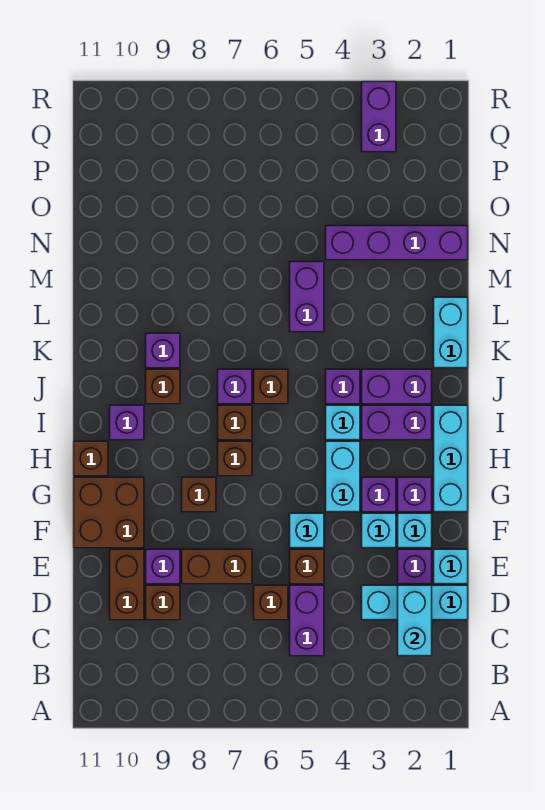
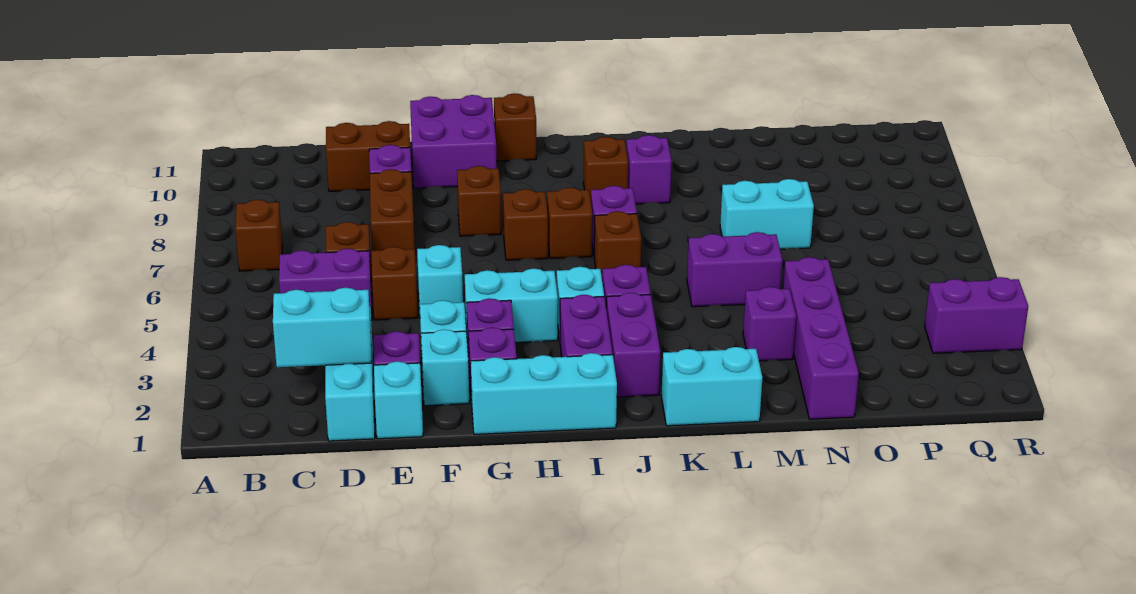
brown brick D9 level 1 -> brown brick B7 level 1
brown brick F10:G11 level 1 -> purple brick F10:G11 level 1
purple brick I10 level 1 -> purple brick M3 level 1
none -> cyan brick M7:N7 level 1

